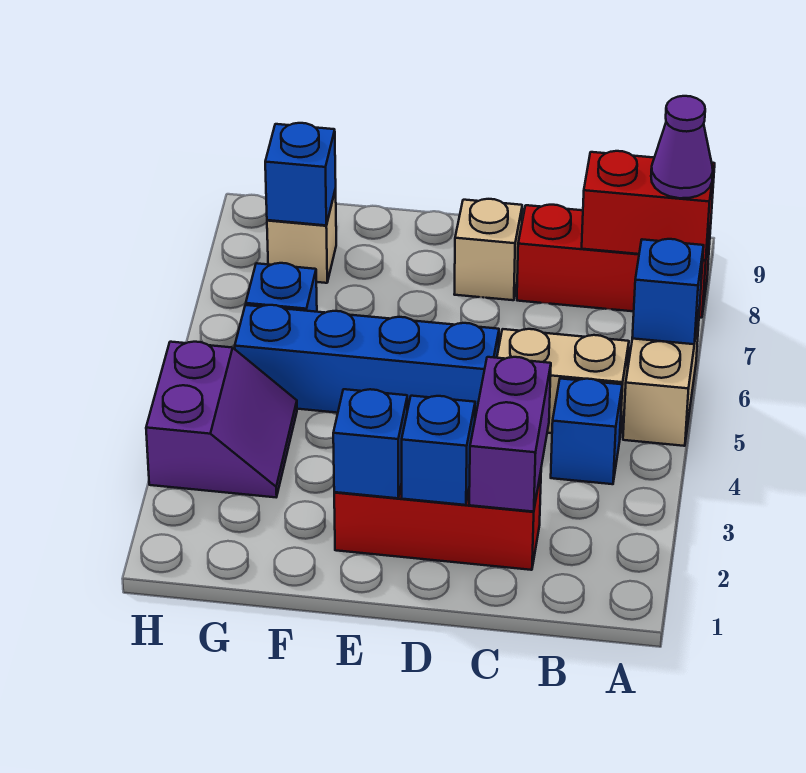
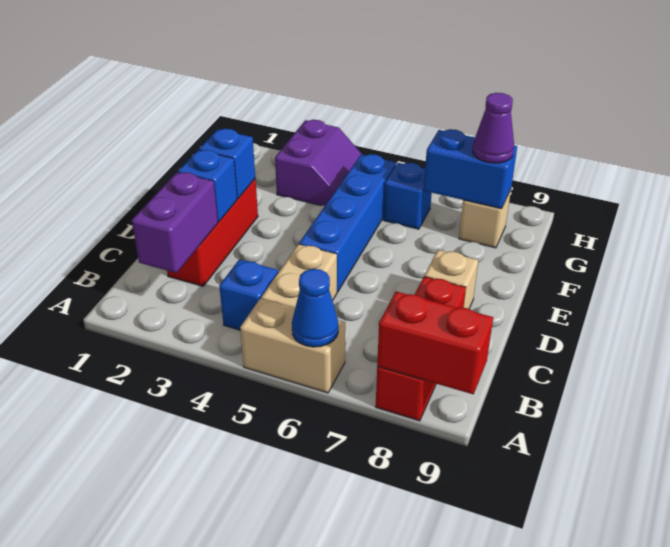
blue brick A6 level 2 -> blue cone A6 level 2
red brick A8:B8 level 2 -> red brick A8:A9 level 2
purple cone A8 level 3 -> purple cone G8 level 3
purple brick C2:C3 level 2 -> purple brick B2:C2 level 2
purple slope G3:H4 level 1 top H -> purple slope G3:H4 level 1 top 3
blue brick G8 level 2 -> blue brick G7:G8 level 2

